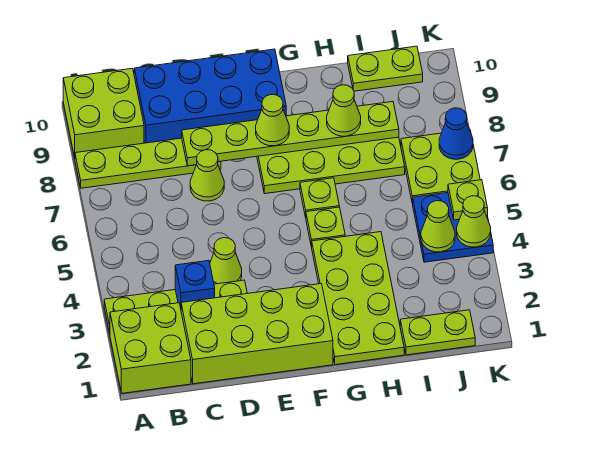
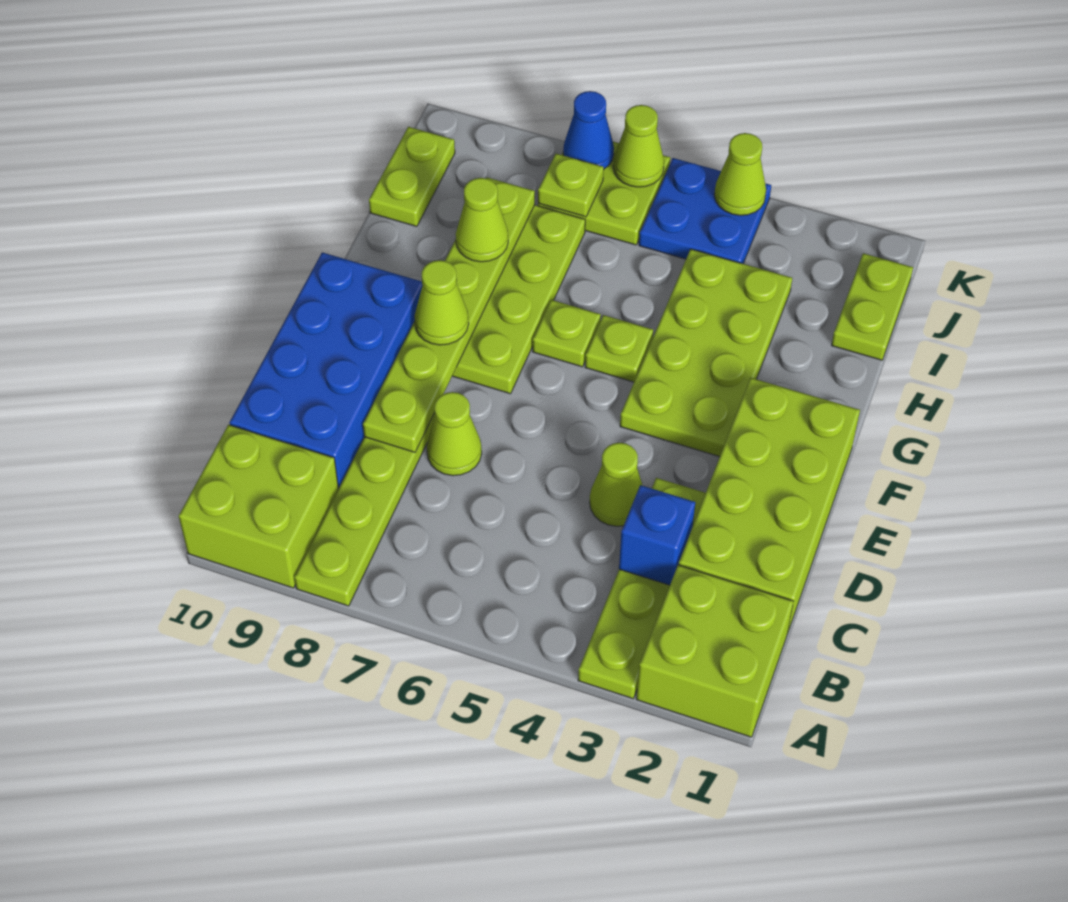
lime plate G1:H4 level 1 -> lime plate F3:I4 level 1
lime cone J4 level 2 -> lime cone K6 level 2
lime plate K5 level 2 -> lime plate J7 level 2

